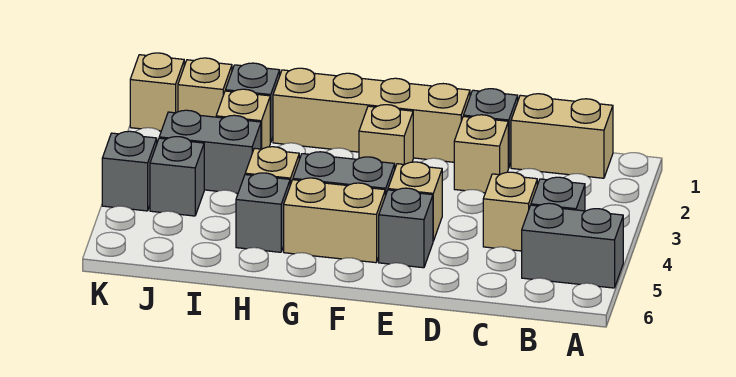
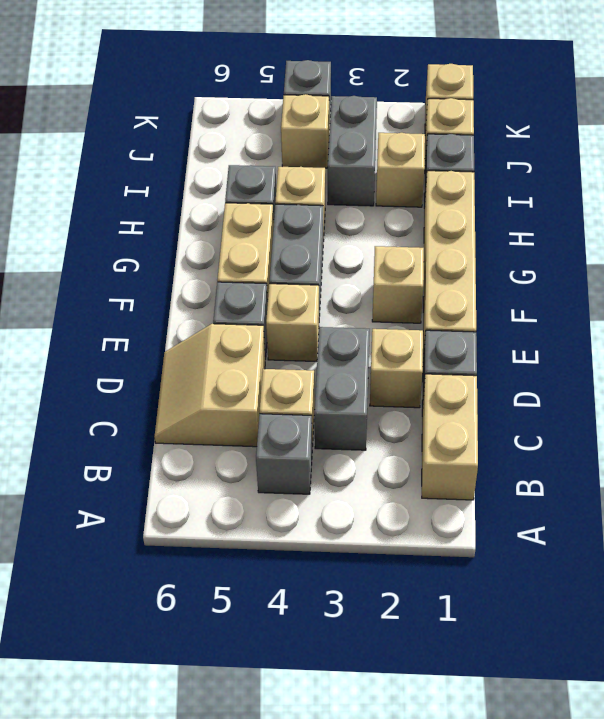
grey brick A5:B5 level 1 -> grey brick C3:D3 level 1
none -> tan slope C5:D6 level 1 top 5
grey brick J4 level 1 -> tan brick J4 level 1

